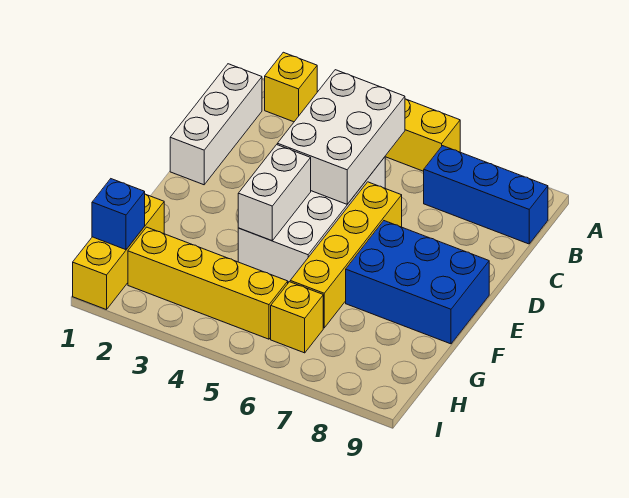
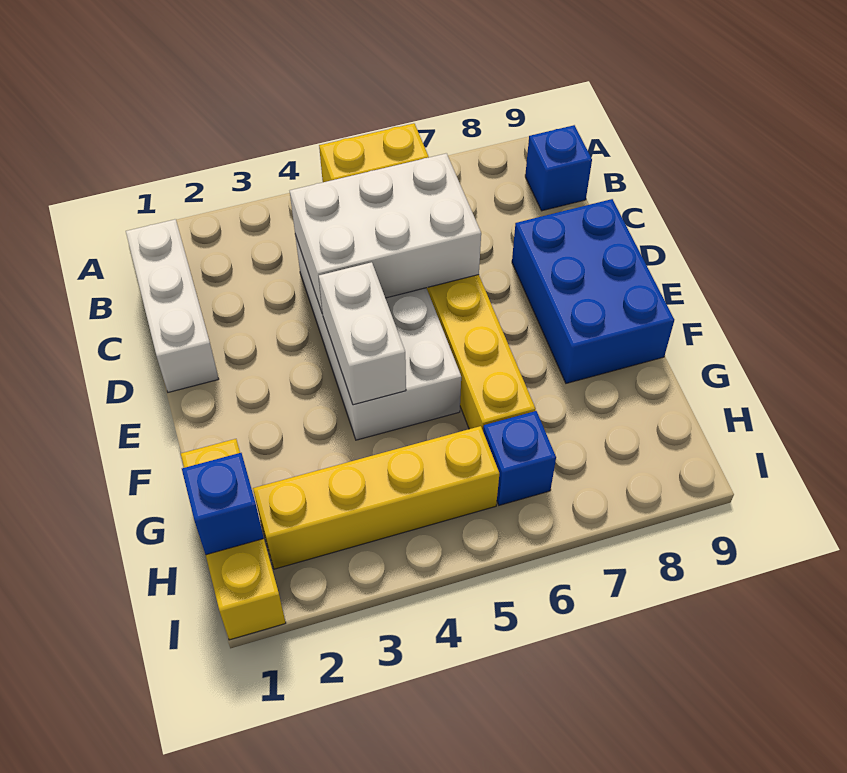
yellow brick A2 level 1 -> none
white brick B4:D5 level 2 -> white brick C4:D6 level 2
blue brick B7:B9 level 1 -> blue brick B9 level 1
blue brick E7:F9 level 1 -> blue brick D8:F9 level 1
yellow brick H6 level 1 -> blue brick H6 level 1

